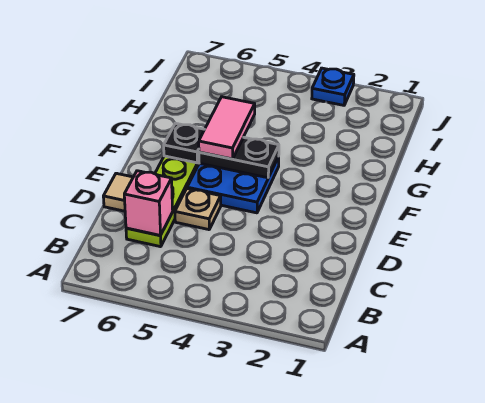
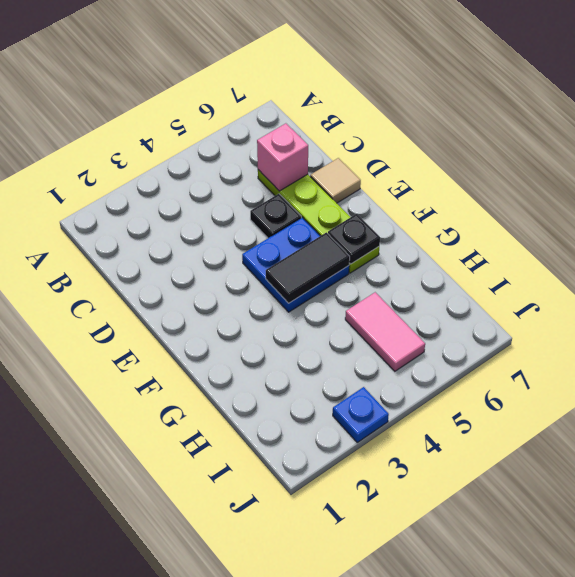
tan plate D5 level 1 -> black plate D5 level 1
black plate F4:F5 level 2 -> black tile F4:F5 level 2
pink tile F5:G5 level 3 -> pink tile H5:I5 level 1

